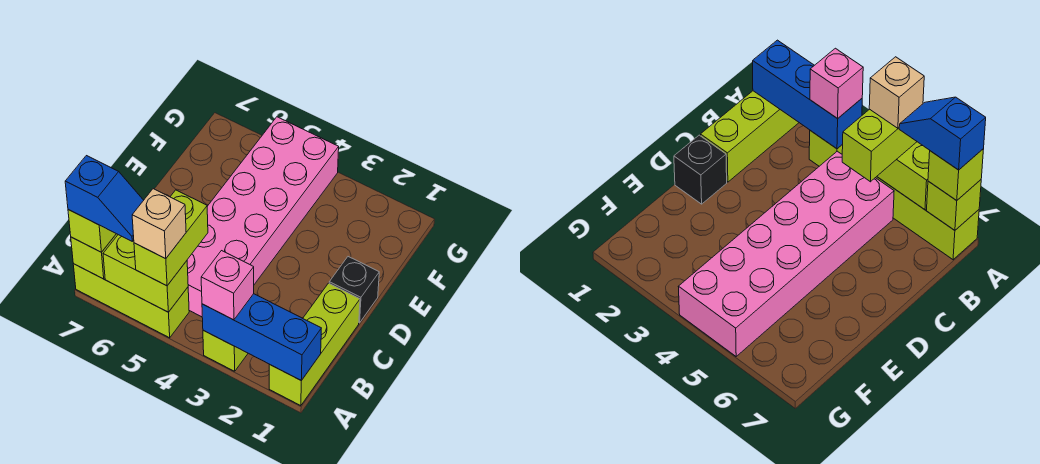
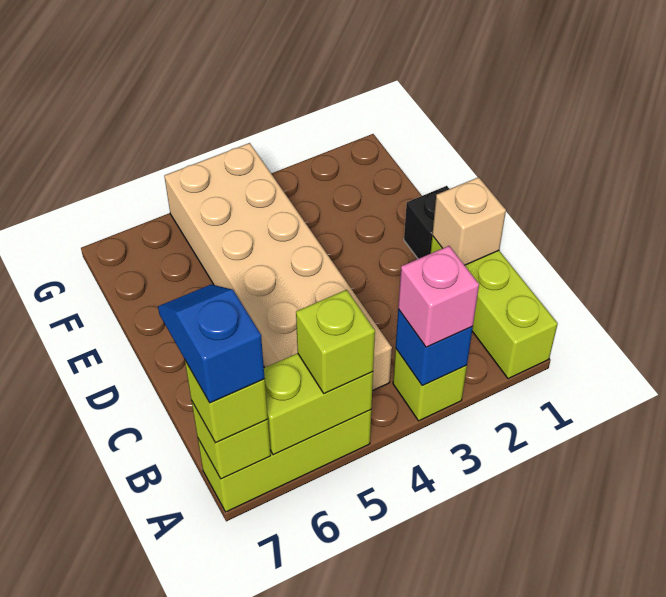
blue brick A1:A3 level 2 -> blue brick A3 level 2
lime brick A5:B5 level 3 -> lime brick A5 level 3
tan brick A5 level 4 -> tan brick C1 level 2
blue slope A6:A7 level 4 top 7 -> blue slope A7:B7 level 4 top A
pink brick B4:G5 level 1 -> tan brick B4:G5 level 1

